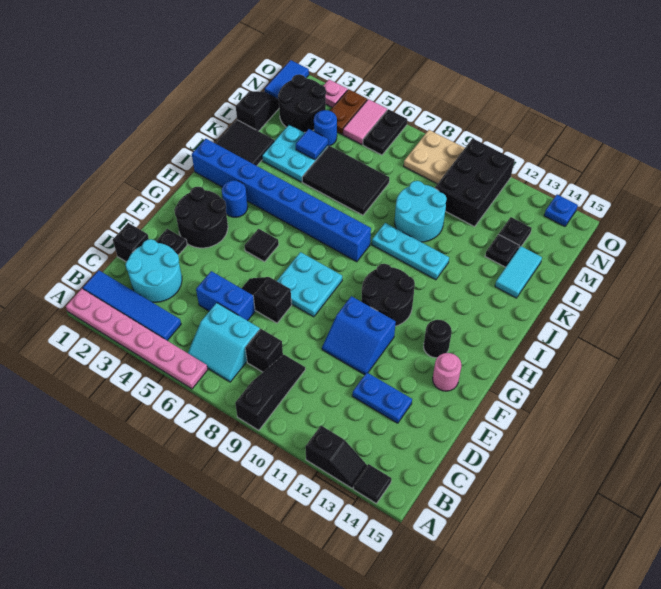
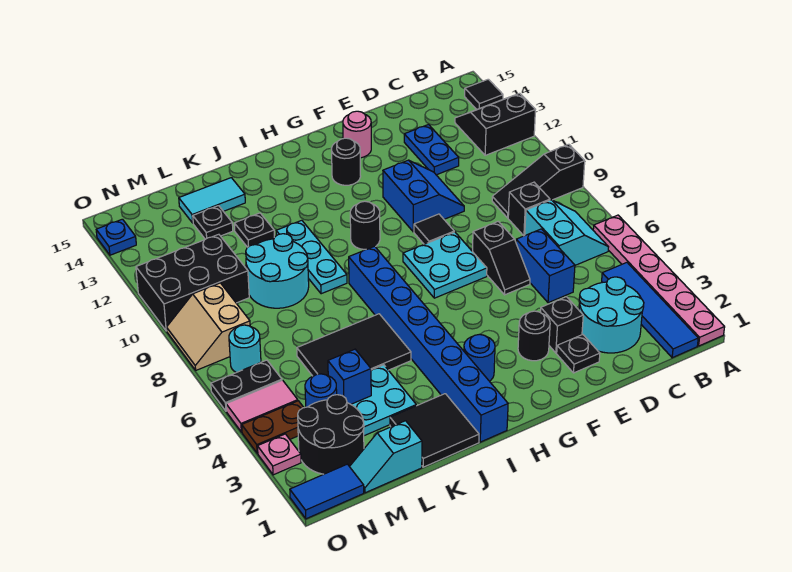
black slope A12:A13 level 1 top 12 -> black slope A12:B13 level 1 top 12
black brick D1 level 1 -> black brick E3 level 1
black round brick F2:G3 level 1 -> black round brick F3 level 1
black tile G5 level 1 -> black tile F9 level 1
black round brick G10:H11 level 1 -> black round brick H10 level 1
black tile K5:L7 level 1 -> black tile J5:L6 level 1
black slope L1:M1 level 1 top L -> cyan slope L1:M1 level 1 top L
blue tile L4 level 2 -> blue brick L4 level 2
black plate M13 level 1 -> black plate K12 level 1
none -> cyan round brick N7 level 1
tan plate N8:O9 level 1 -> tan slope N8:O9 level 1 top N

